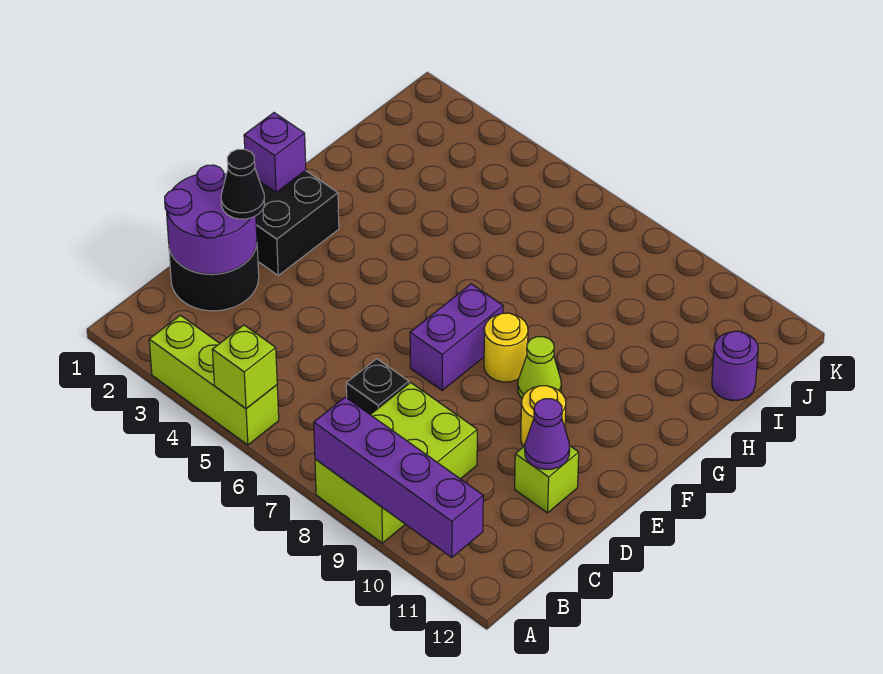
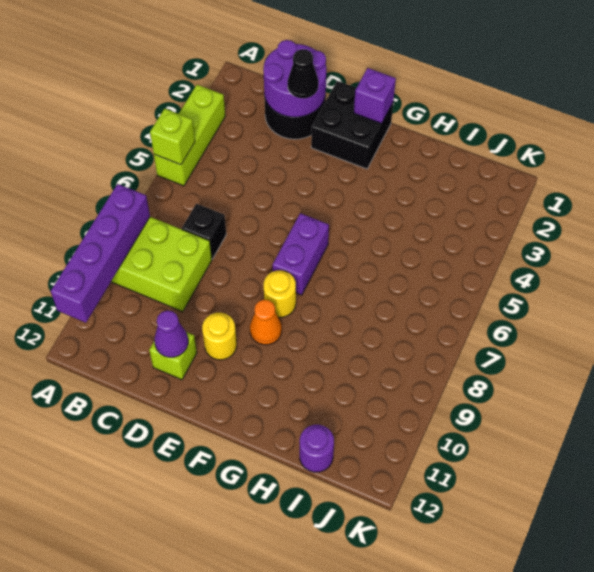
purple brick E7:F7 level 1 -> purple brick F6:F7 level 1
lime cone F9 level 1 -> orange cone F9 level 1

